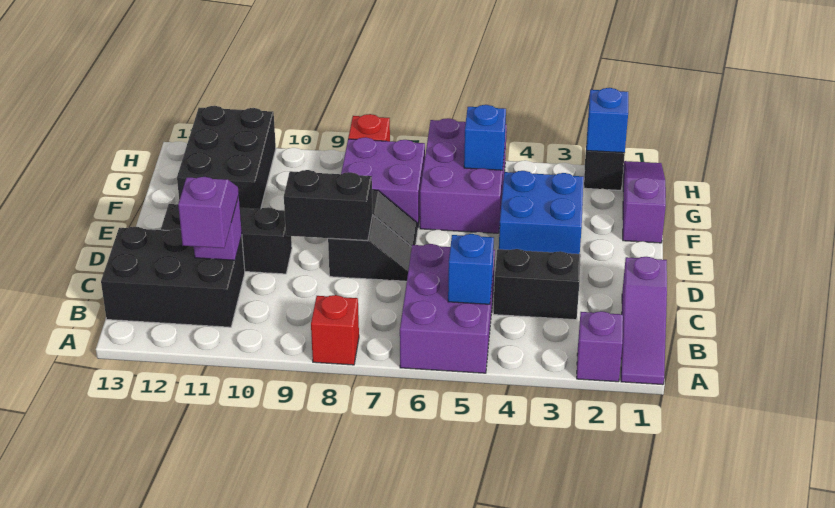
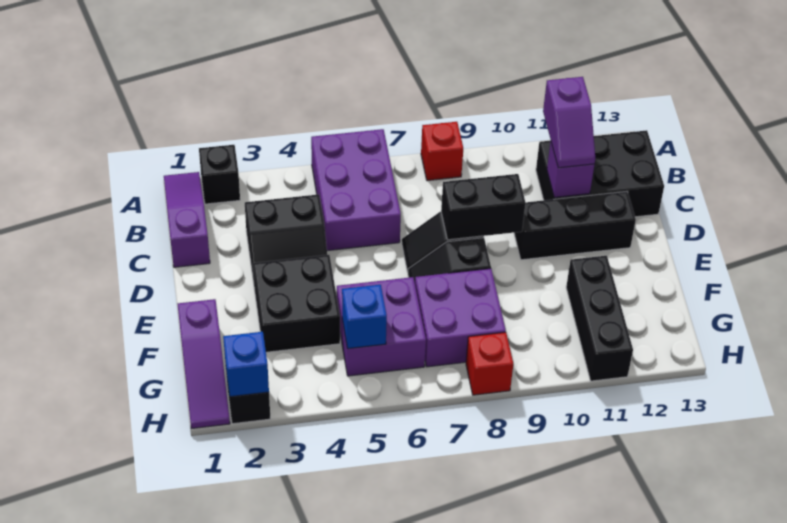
purple brick A2 level 1 -> black brick A2 level 1
blue brick B5 level 2 -> none
blue brick E3:F4 level 1 -> black brick E3:F4 level 1
purple brick F5:H6 level 1 -> purple brick F5:G6 level 1
black brick F11:H12 level 1 -> black brick F11:H11 level 1

